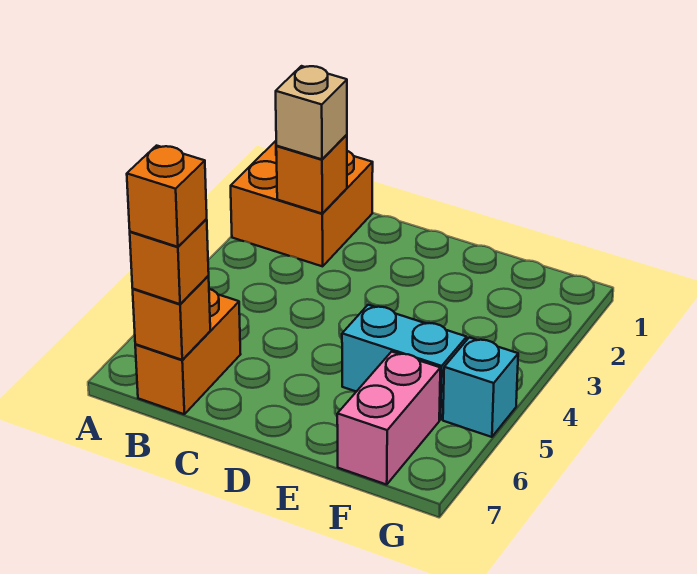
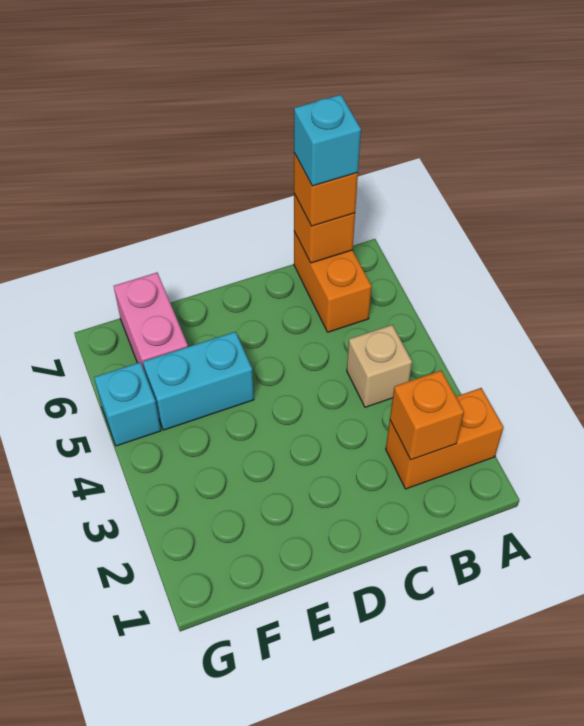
orange brick A1:B2 level 1 -> orange brick A2:B2 level 1
tan brick B2 level 3 -> tan brick B4 level 1
orange brick B7 level 4 -> cyan brick B7 level 4

